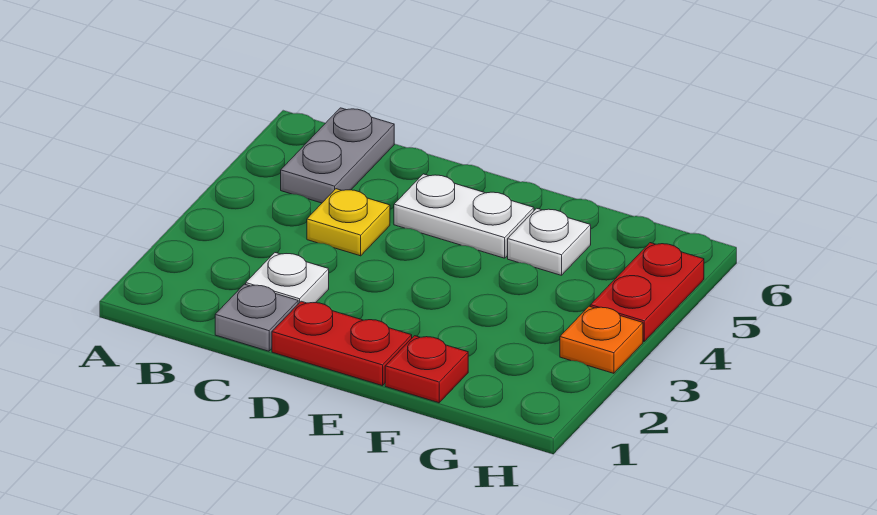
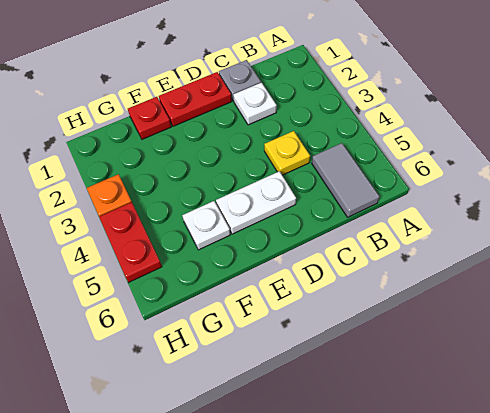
grey plate B5:B6 level 1 -> grey tile B5:B6 level 1

